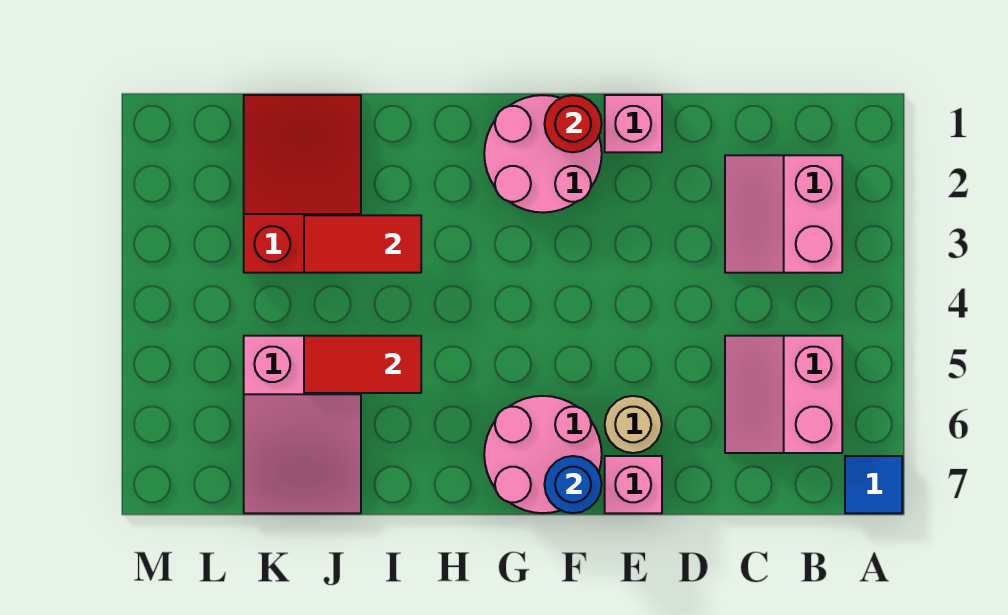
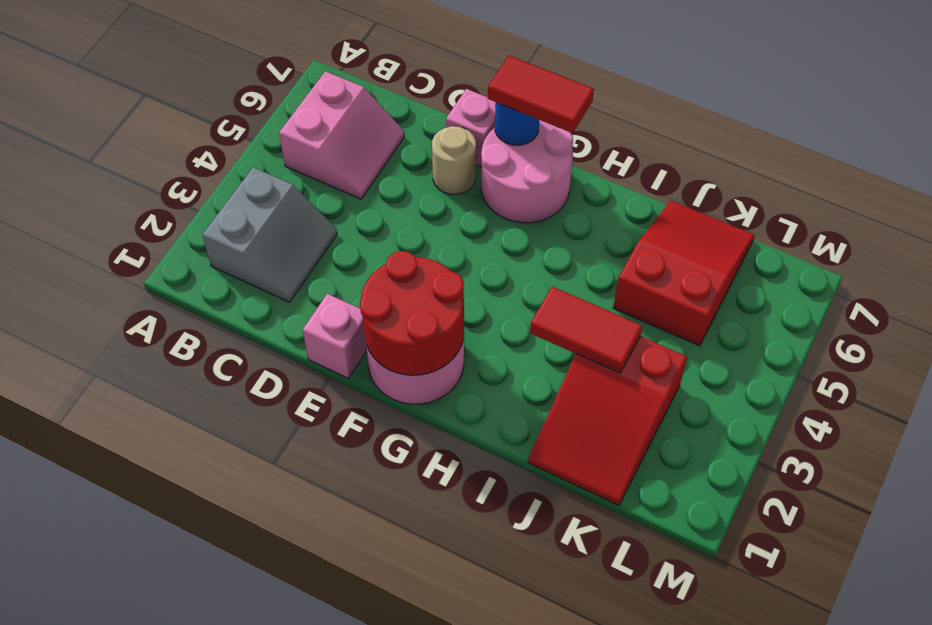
blue tile A7 level 1 -> none
pink slope B2:C3 level 1 top B -> grey slope B2:C3 level 1 top B
red round brick F1 level 2 -> red round brick F1:G2 level 2
red tile I5:J5 level 2 -> red tile F7:G7 level 3
pink slope J5:K7 level 1 top 5 -> red slope J5:K7 level 1 top 5

